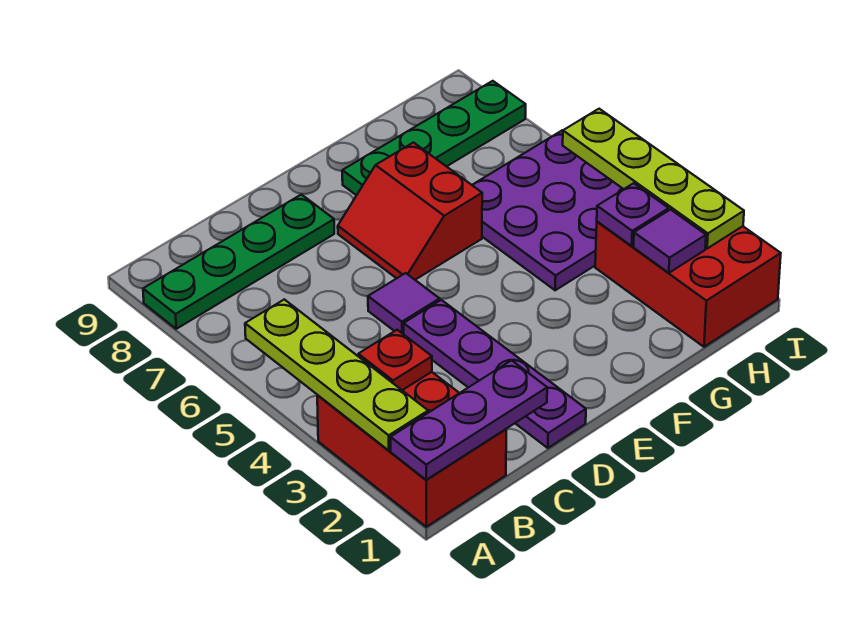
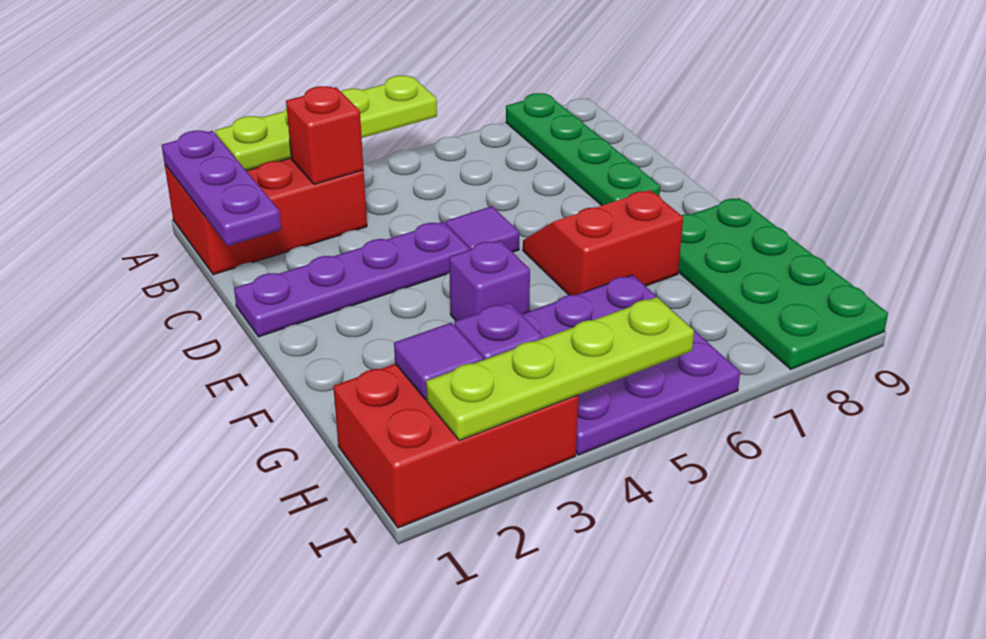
red plate B3 level 2 -> red brick B3 level 2
none -> purple brick F4 level 1
green plate F8:I8 level 1 -> green plate F8:I9 level 1

